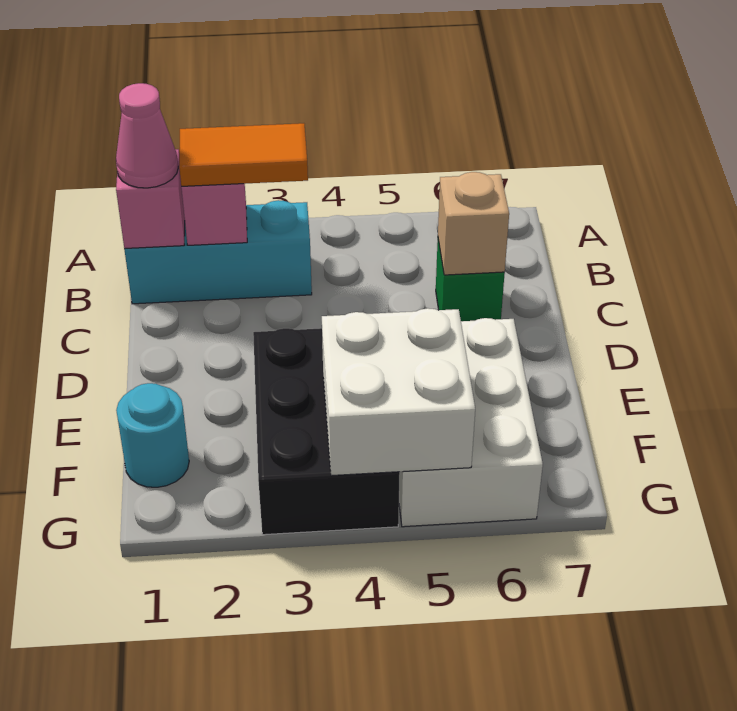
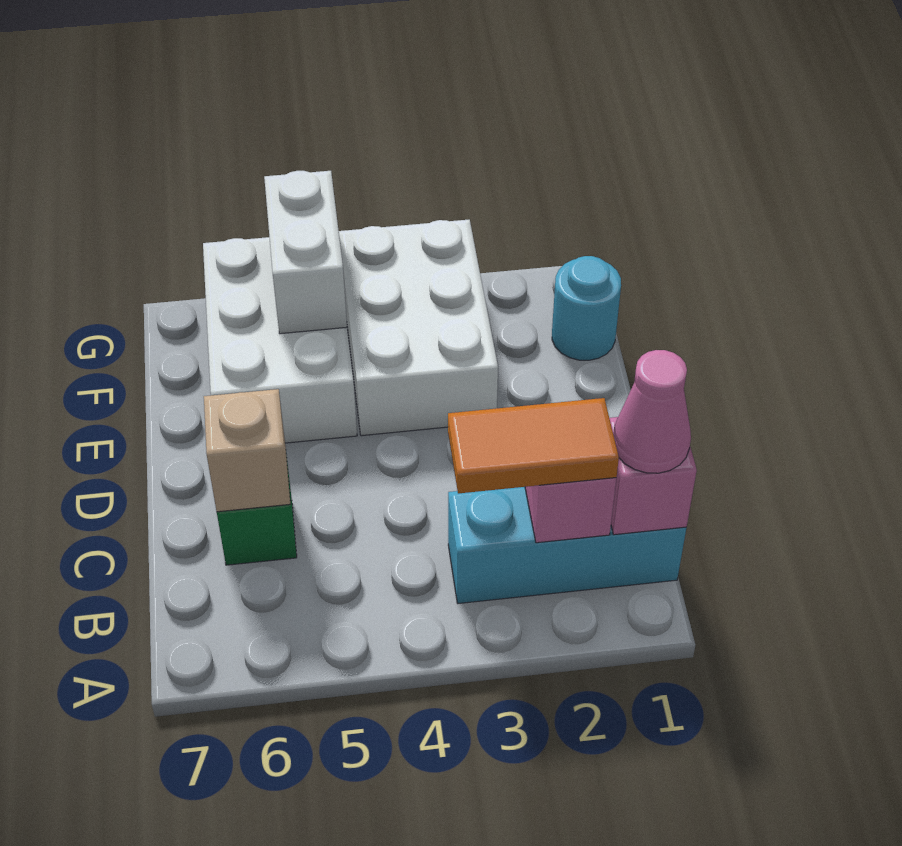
black brick E3:G4 level 1 -> white brick E3:G4 level 1
white brick F4:G5 level 2 -> white brick F5:G5 level 2

